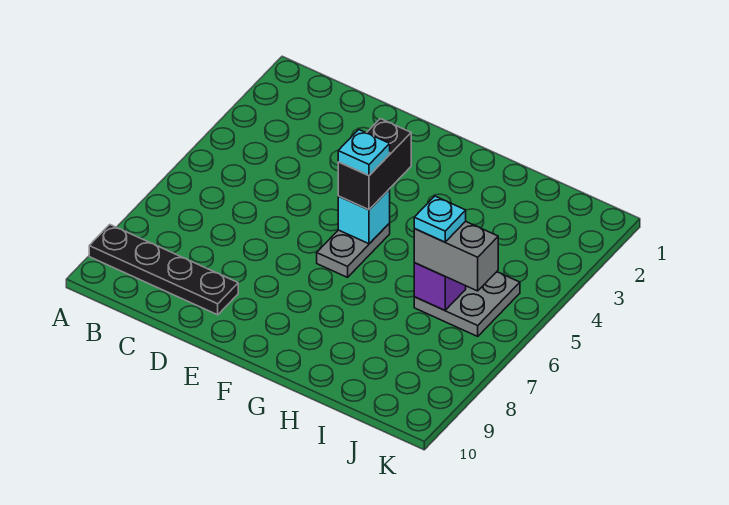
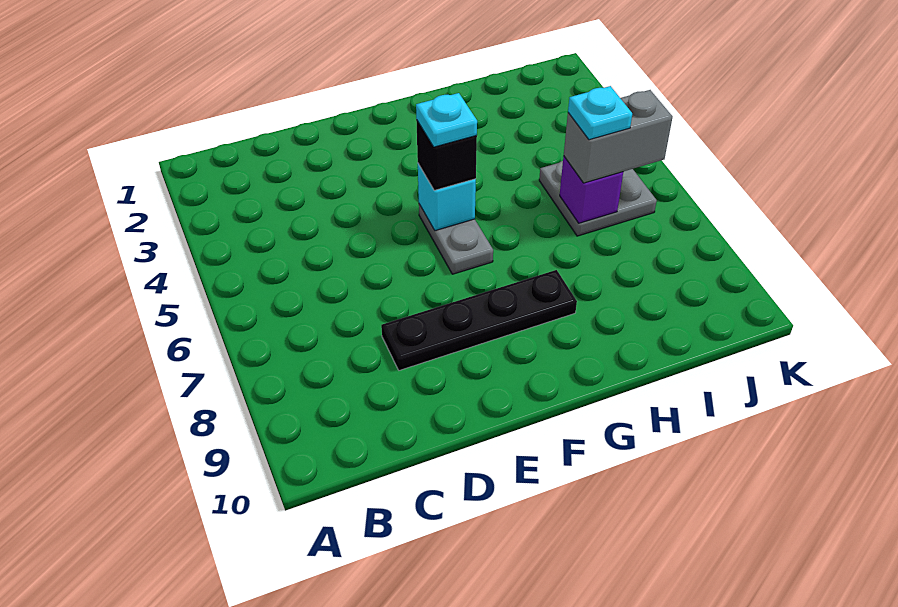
black plate A9:D9 level 1 -> black plate D8:G8 level 1
black brick F4:F5 level 3 -> black brick F5 level 3

